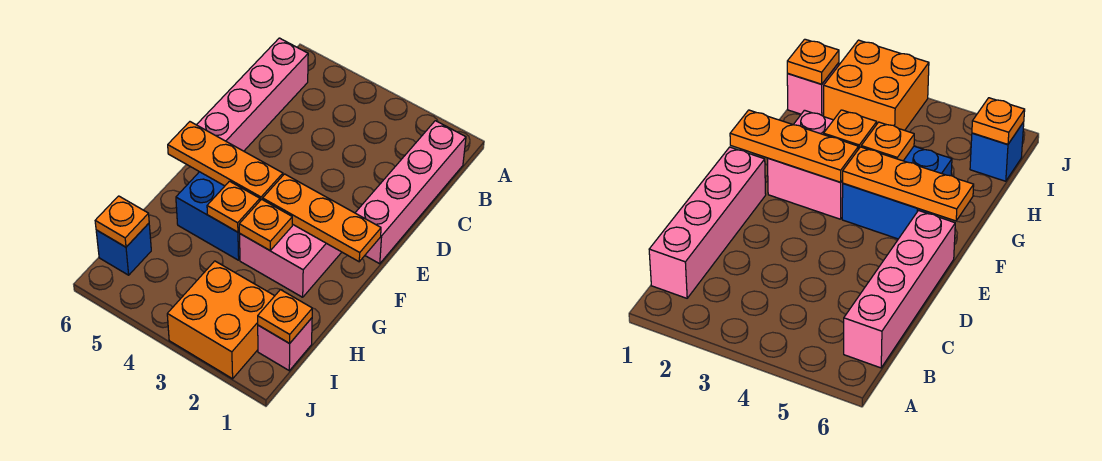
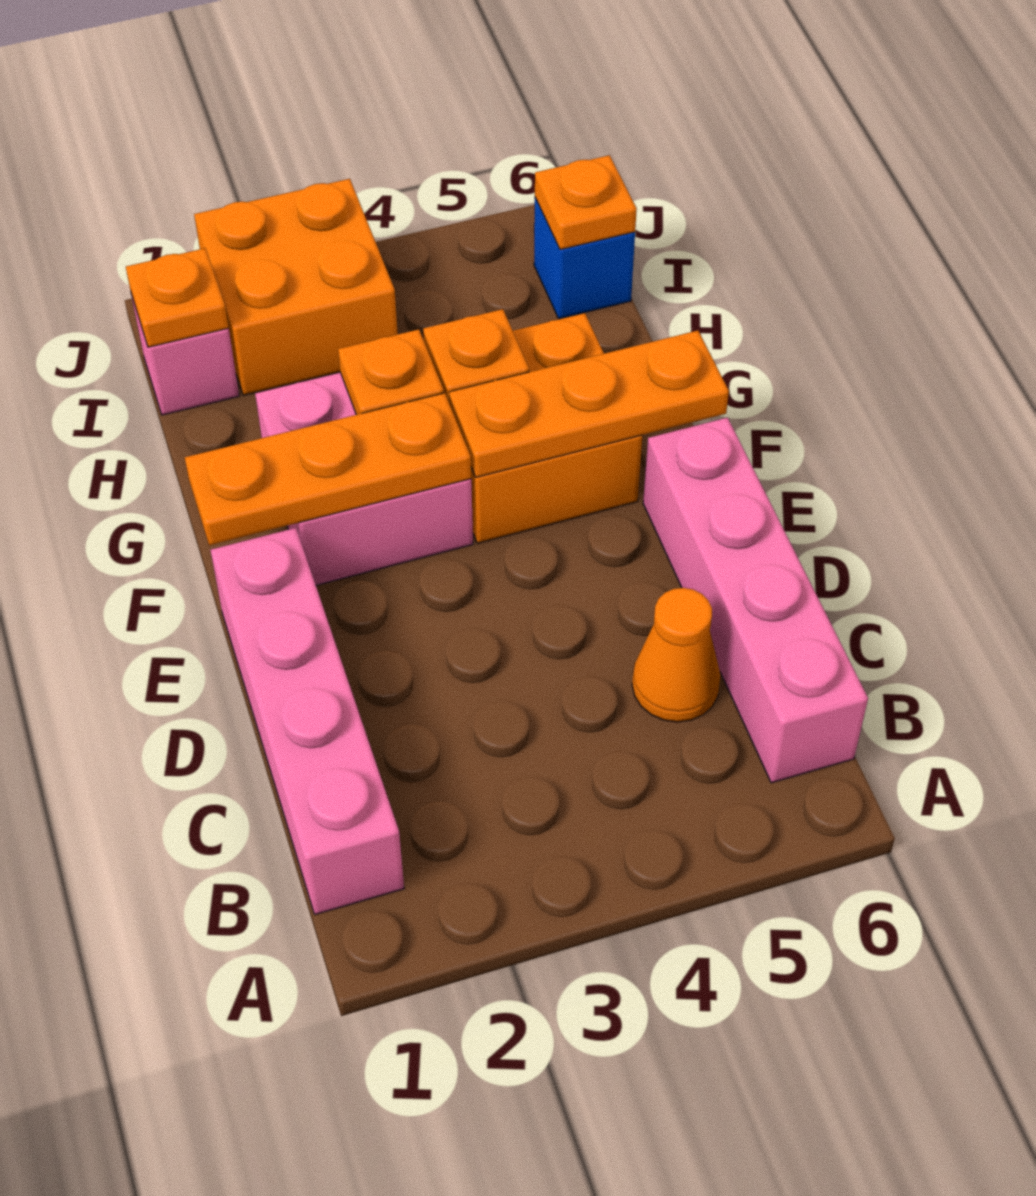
none -> orange cone C5 level 1
blue brick F4:G5 level 1 -> orange brick F4:G5 level 1

